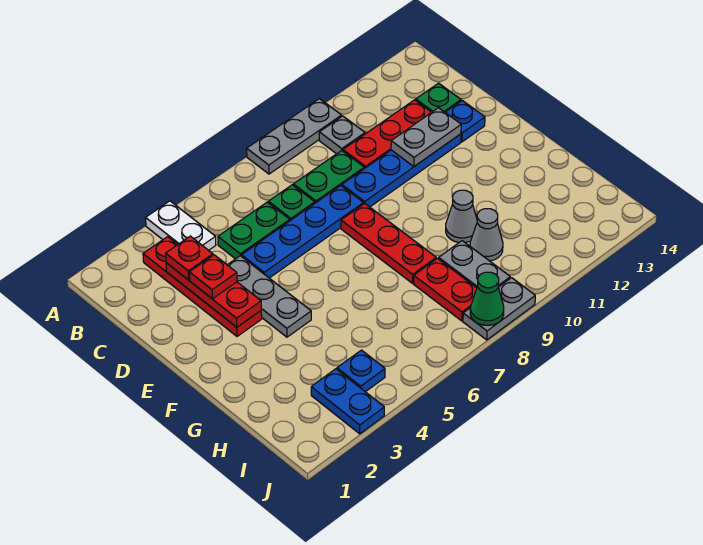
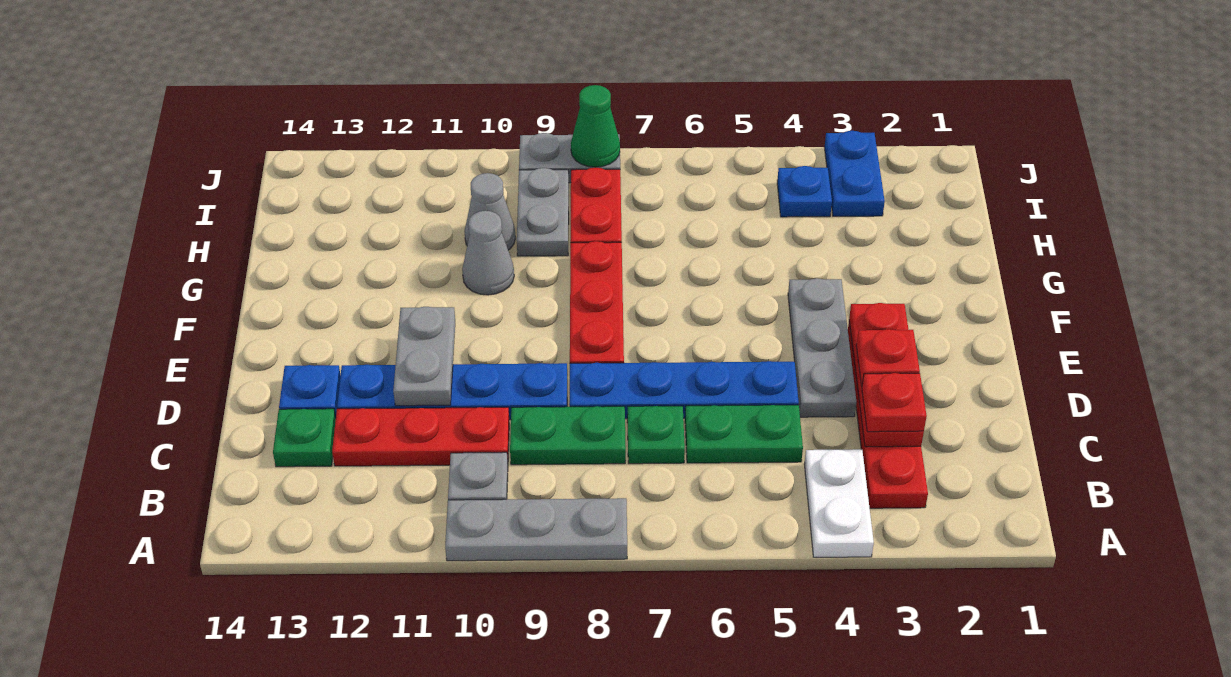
grey plate D11:D12 level 2 -> grey plate D11:E11 level 2

